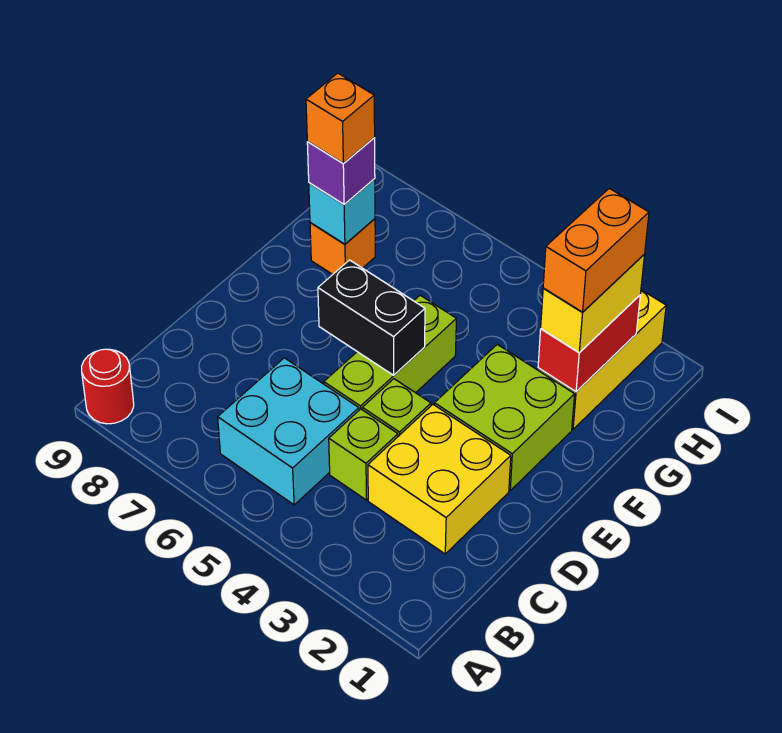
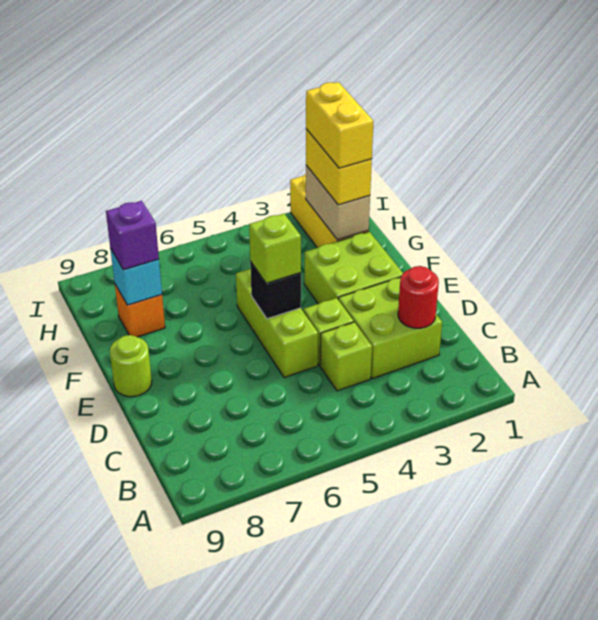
red round brick A9 level 1 -> red round brick C2 level 2
cyan brick B5:C6 level 1 -> none
yellow brick C2:D3 level 1 -> lime brick C2:D3 level 1
black brick E5:E6 level 2 -> black brick E5 level 2
none -> lime brick E5 level 3
none -> lime round brick E9 level 1
red brick G2:H2 level 2 -> tan brick G2:H2 level 2
orange brick G2:H2 level 4 -> yellow brick G2:H2 level 4
orange brick G8 level 4 -> none

